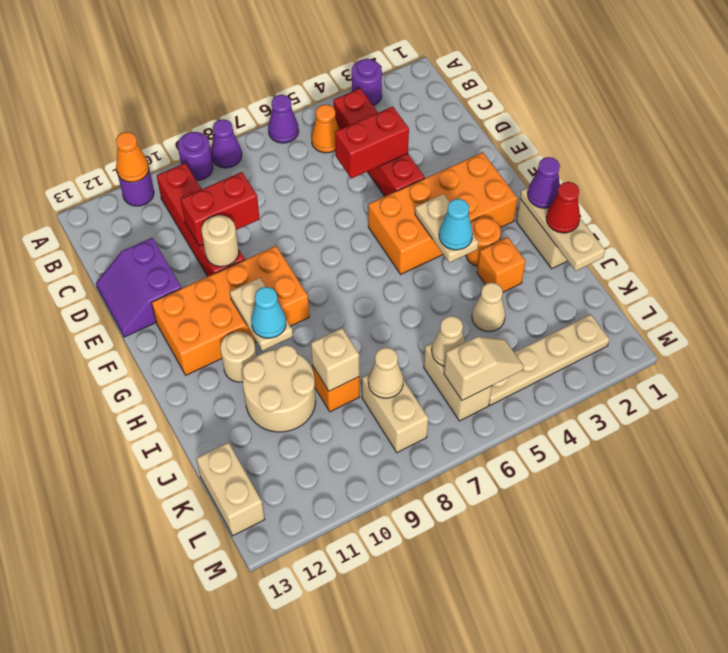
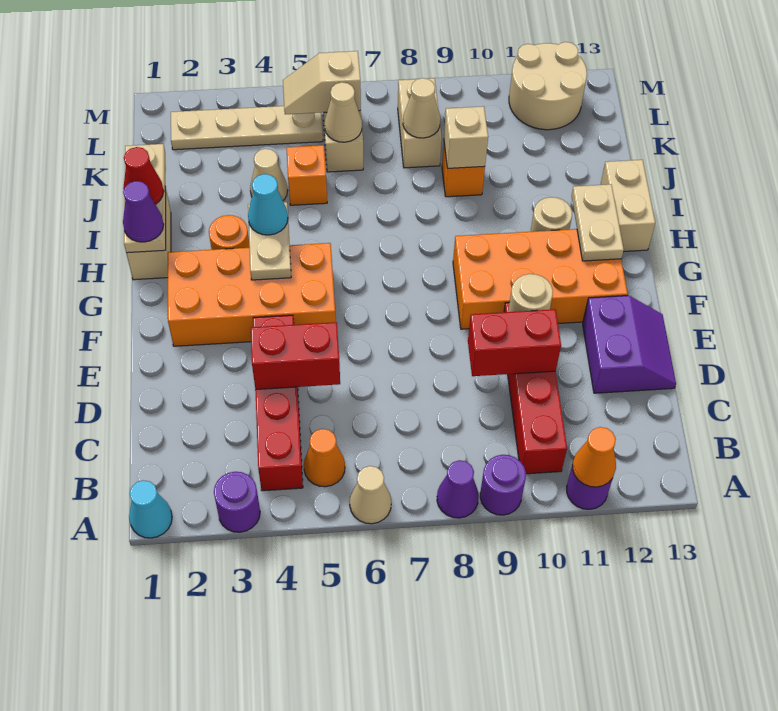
purple cone A6 level 1 -> tan cone A6 level 1
tan plate G10:H10 level 2 -> tan plate G12:H12 level 2
cyan cone H10 level 3 -> cyan cone A1 level 1
orange brick I3 level 1 -> orange brick J5 level 1
tan round brick I10:J11 level 1 -> tan round brick L11:M12 level 1
tan brick K13:L13 level 1 -> tan brick H13:I13 level 1

